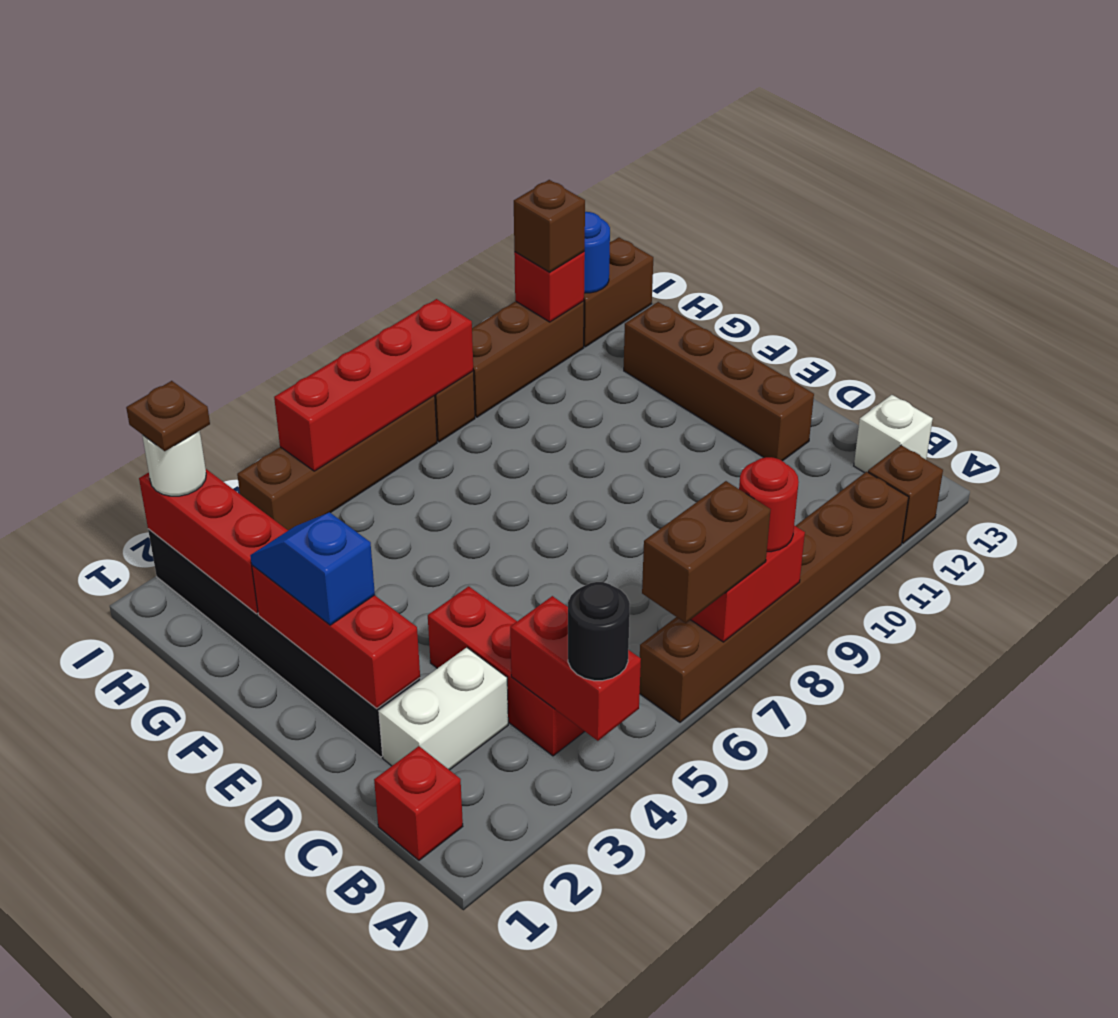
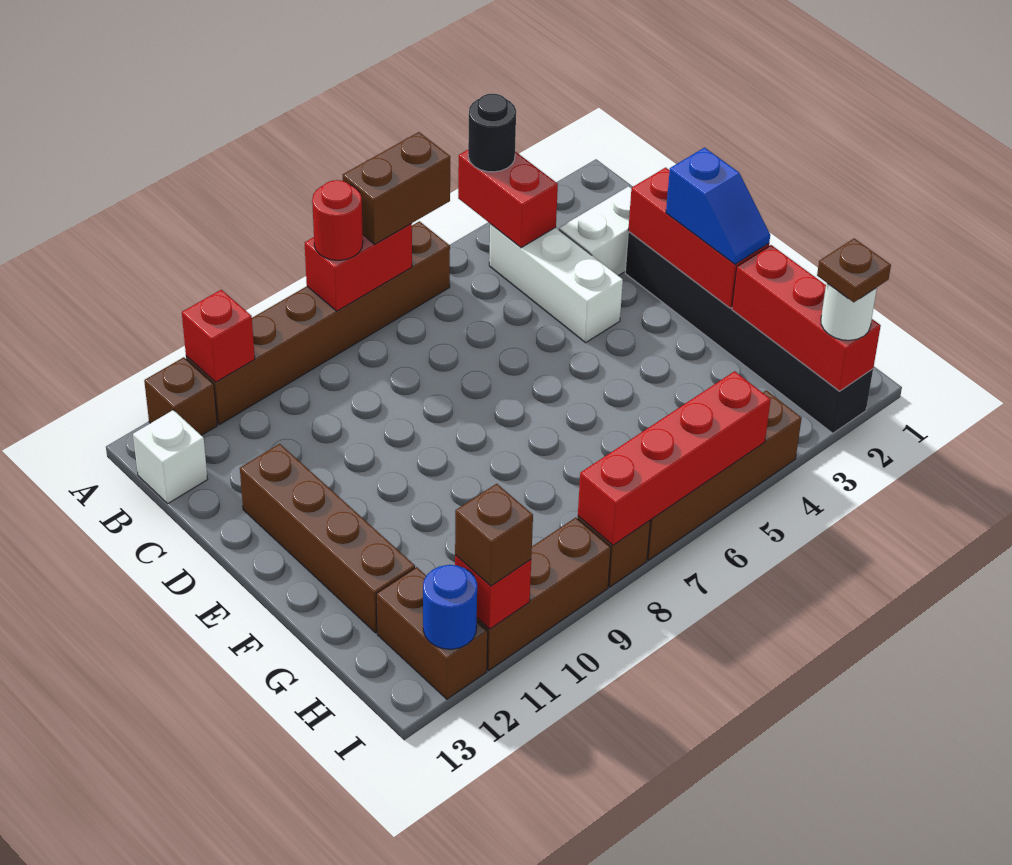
red brick B1 level 1 -> red brick A11 level 2
red brick B4:D4 level 1 -> white brick B4:D4 level 1
brown brick I12:I13 level 1 -> brown brick H12:I12 level 1

